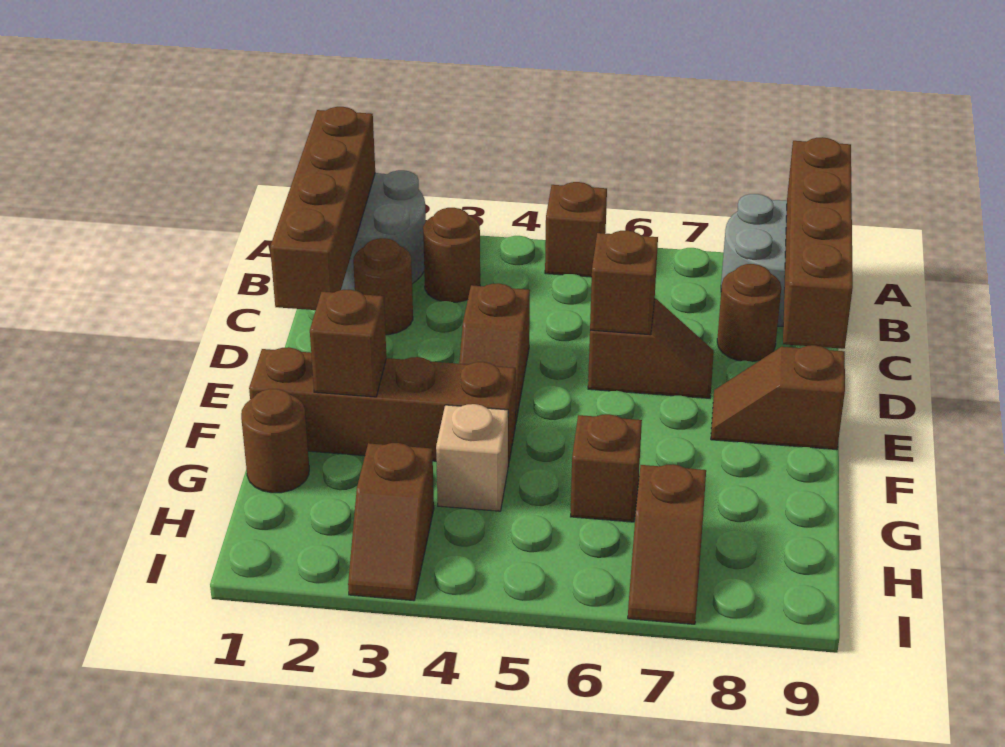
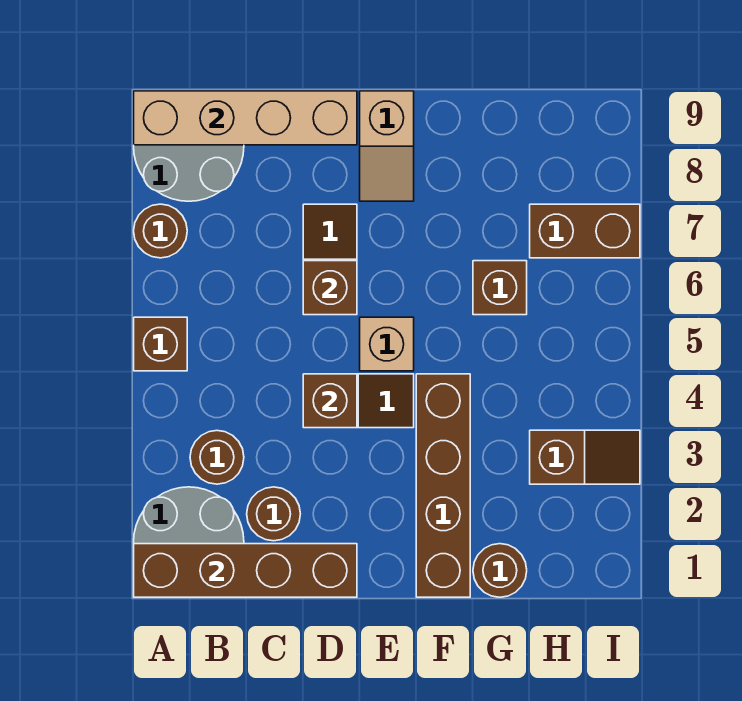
brown brick A9:D9 level 2 -> tan brick A9:D9 level 2
brown round brick C8 level 1 -> brown round brick A7 level 1
brown slope E8:E9 level 1 top 9 -> tan slope E8:E9 level 1 top 9
brown brick F2 level 2 -> brown brick D4 level 2
tan brick G4 level 1 -> tan brick E5 level 1
brown slope H7:I7 level 1 top H -> brown brick H7:I7 level 1

